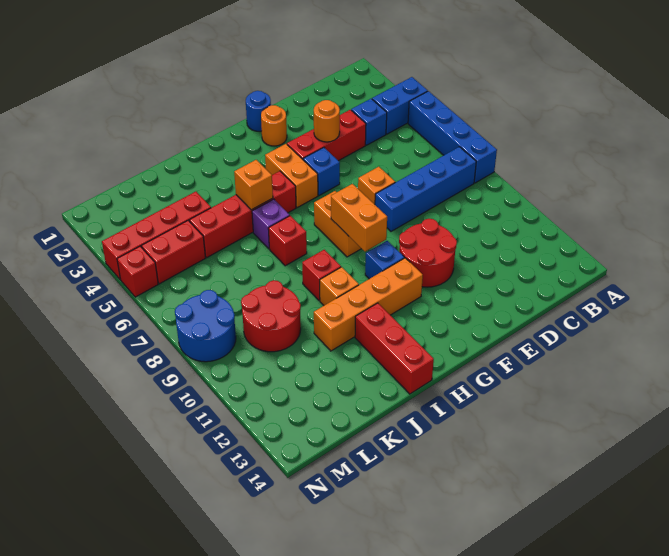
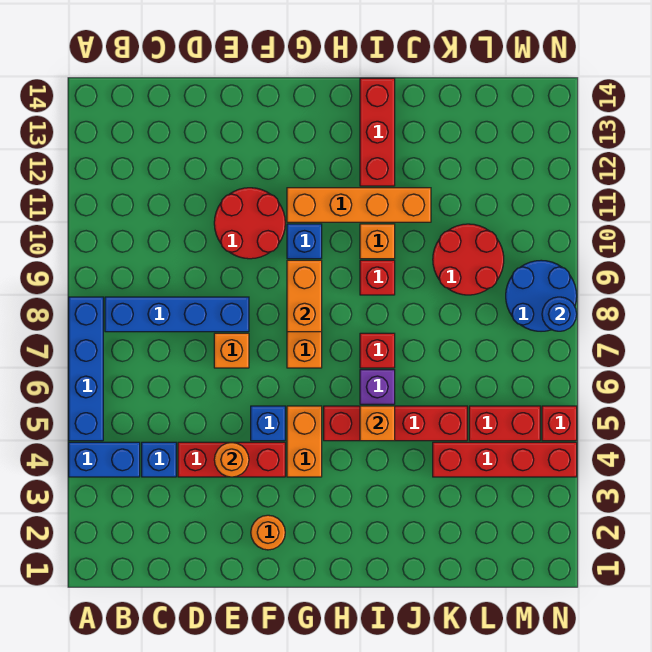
blue round brick F1 level 1 -> blue round brick N8 level 2

